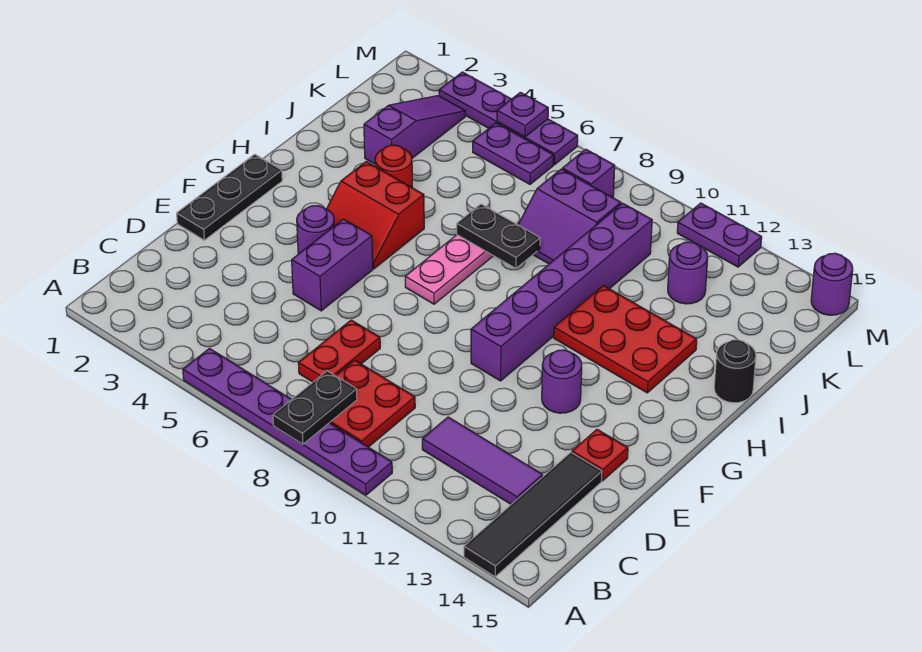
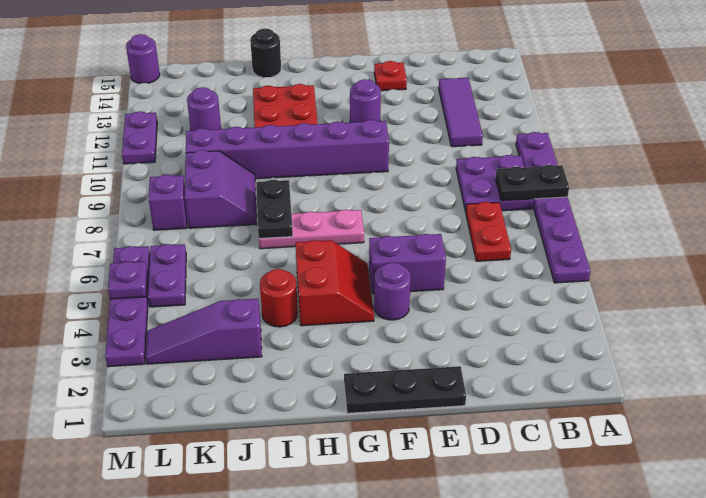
black tile A14:D14 level 1 -> none
red plate B8:C9 level 1 -> purple plate B8:C9 level 1
red plate C7:D7 level 1 -> red plate C6:C7 level 1

